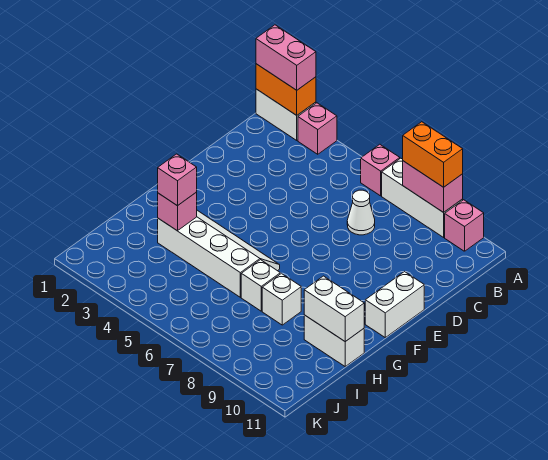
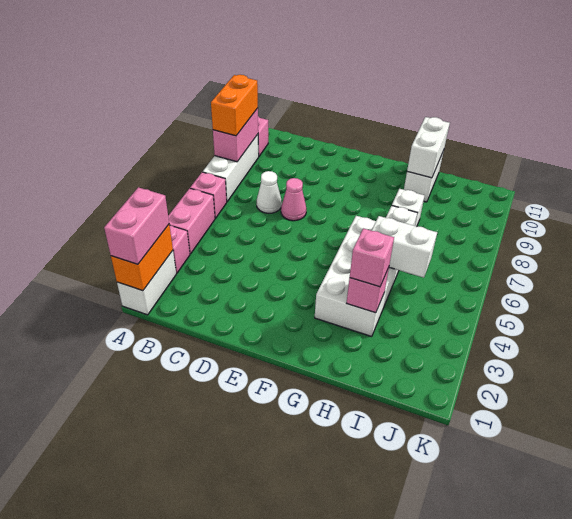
none -> pink brick A4:A5 level 1
none -> pink cone D7 level 1
white brick E11:F11 level 1 -> white brick H5:I5 level 2
white slope G3:H6 level 1 top H -> white brick G3:H6 level 1

